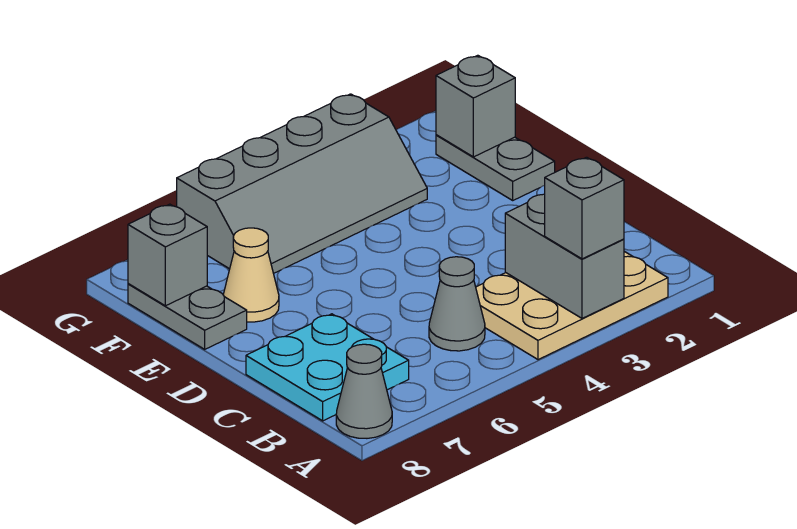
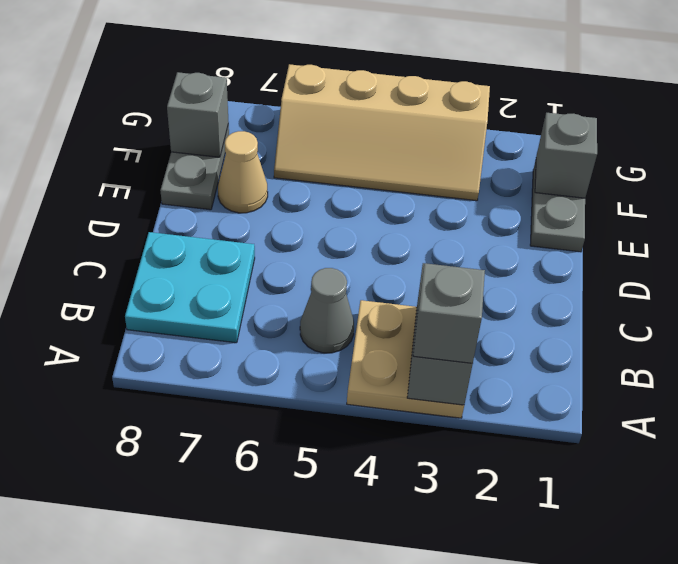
tan plate A2:B4 level 1 -> tan plate A3:B4 level 1
grey cone A8 level 1 -> none
grey slope F3:G6 level 1 top G -> tan slope F3:G6 level 1 top G

